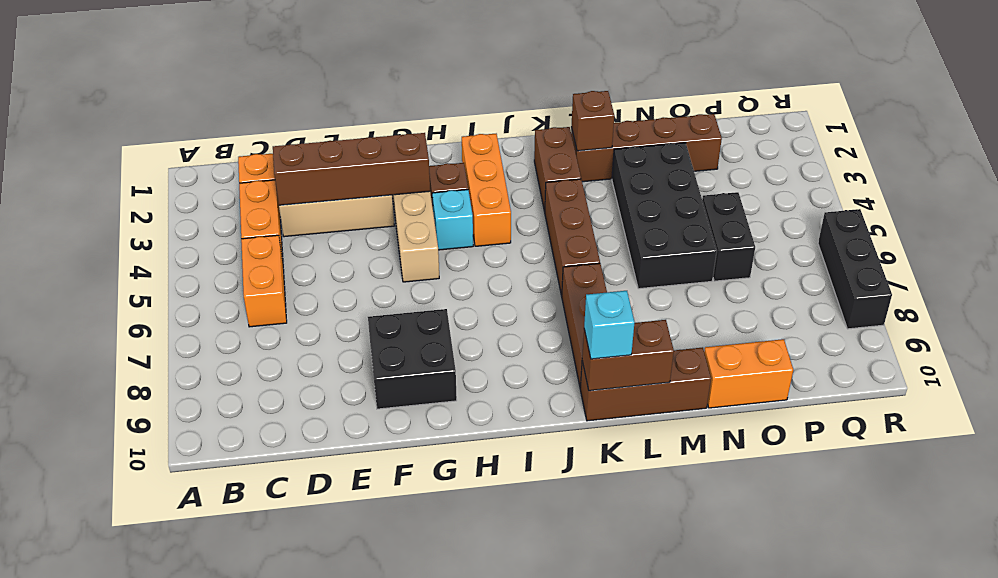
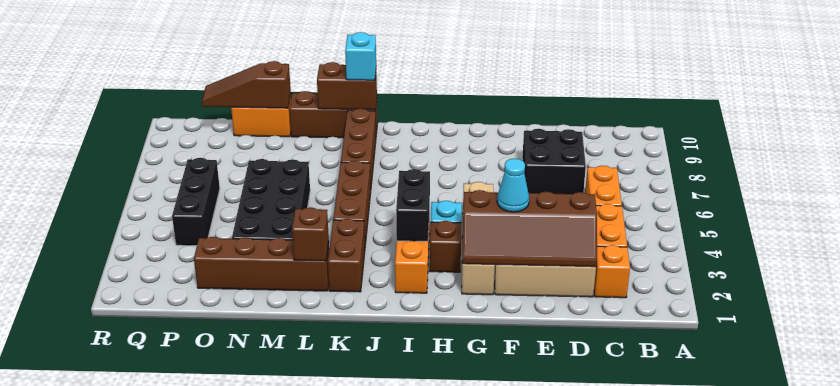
none -> cyan cone F3 level 3
black brick F8:G9 level 1 -> black brick D7:E8 level 1
none -> brown slope N10:P10 level 2 top N
black brick O5:O6 level 1 -> black brick I3:I4 level 2
black brick R6:R8 level 1 -> black brick P4:P6 level 1

